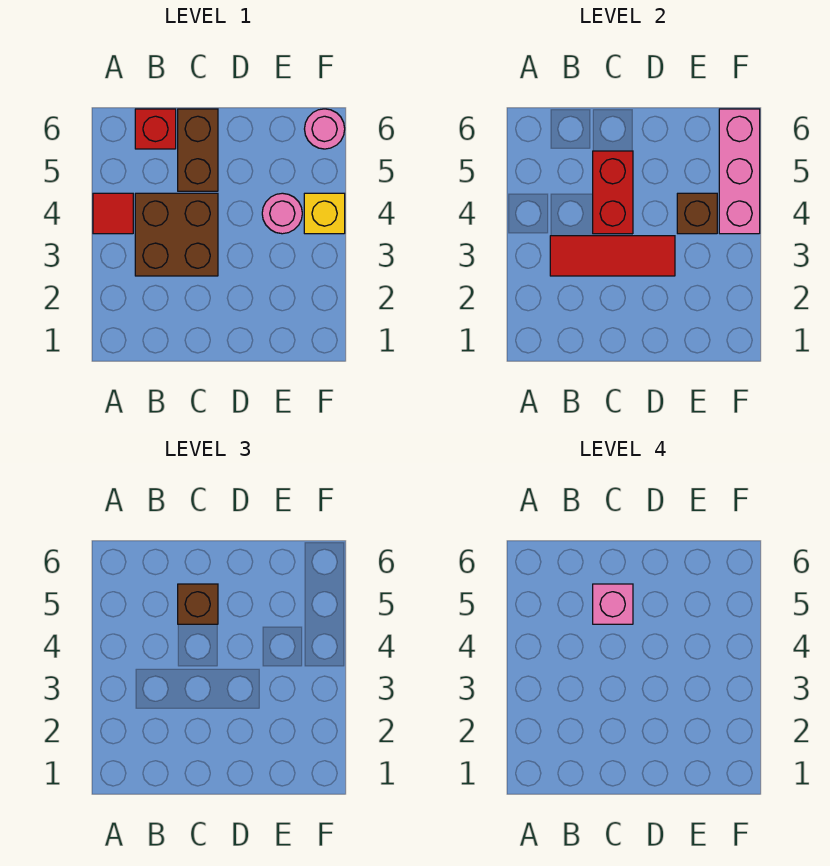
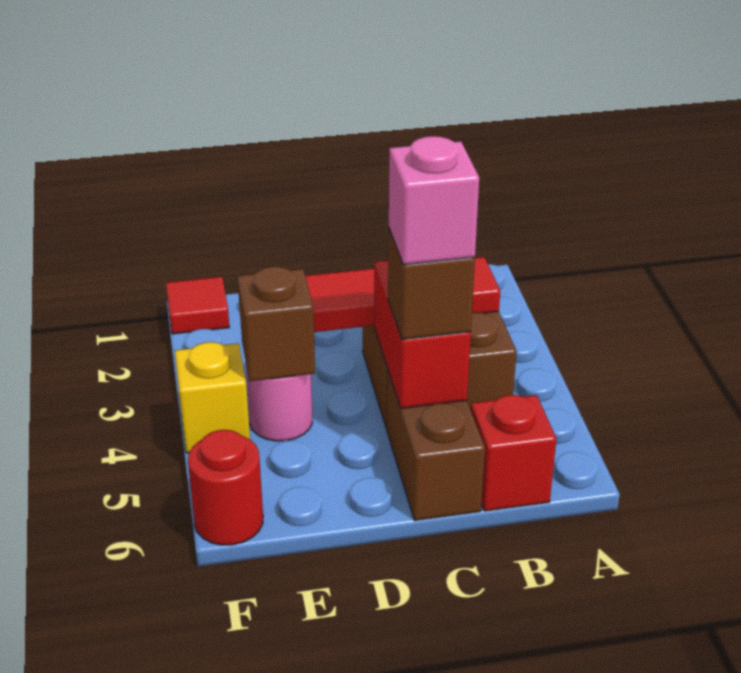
red tile A4 level 1 -> red tile F1 level 1
pink brick F4:F6 level 2 -> none
pink round brick F6 level 1 -> red round brick F6 level 1

